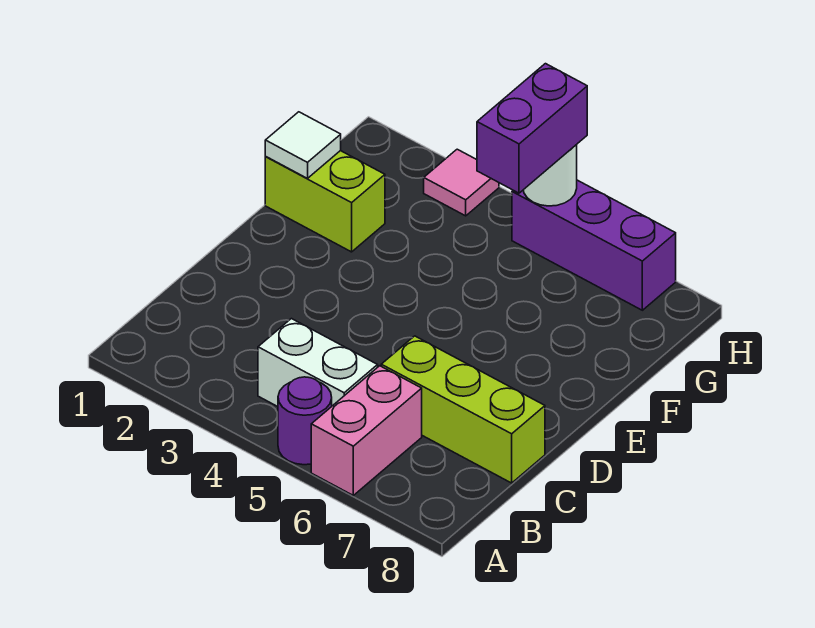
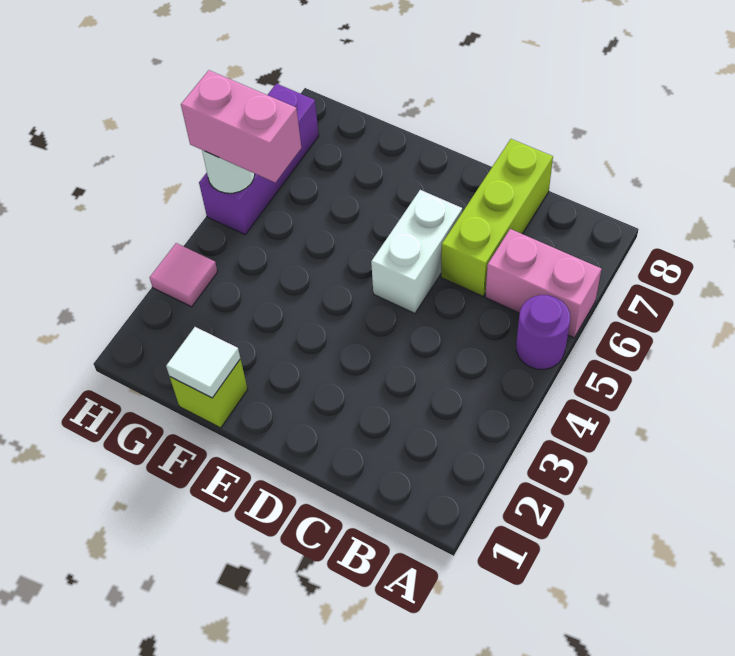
white brick B4:B5 level 1 -> white brick D5:D6 level 1
lime brick F1:F2 level 1 -> lime brick F1 level 1
purple brick G5:H5 level 3 -> pink brick G5:H5 level 3

